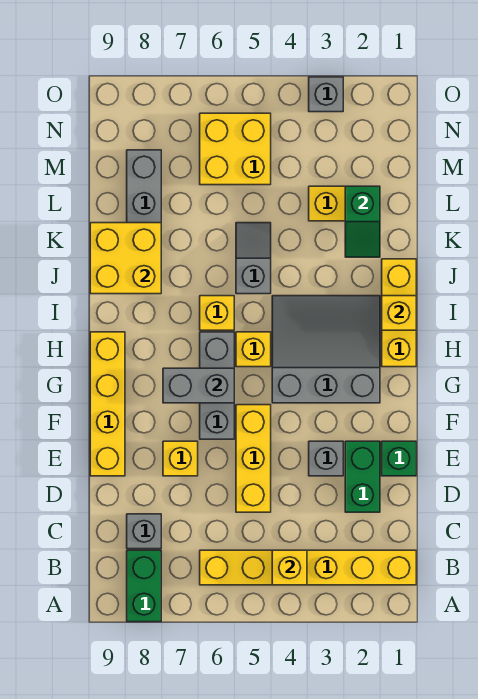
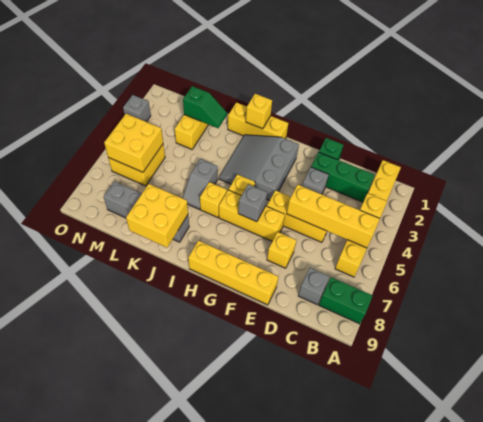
none -> yellow brick B5:E5 level 2
green brick D2:E2 level 1 -> green brick C2:E2 level 1
grey brick F6:H6 level 1 -> yellow brick F6:H6 level 1
grey brick G6:G7 level 2 -> grey brick G6 level 2
grey slope J5:K5 level 1 top J -> grey slope J5:J6 level 1 top 5
none -> yellow brick M5:N6 level 2

